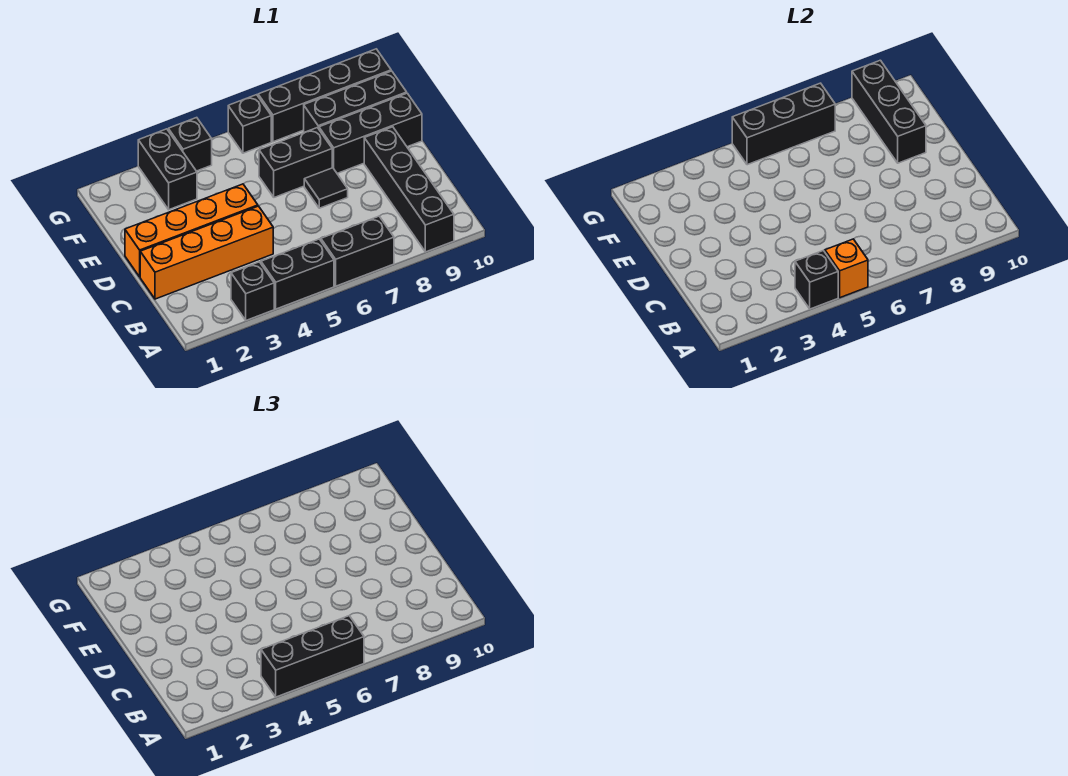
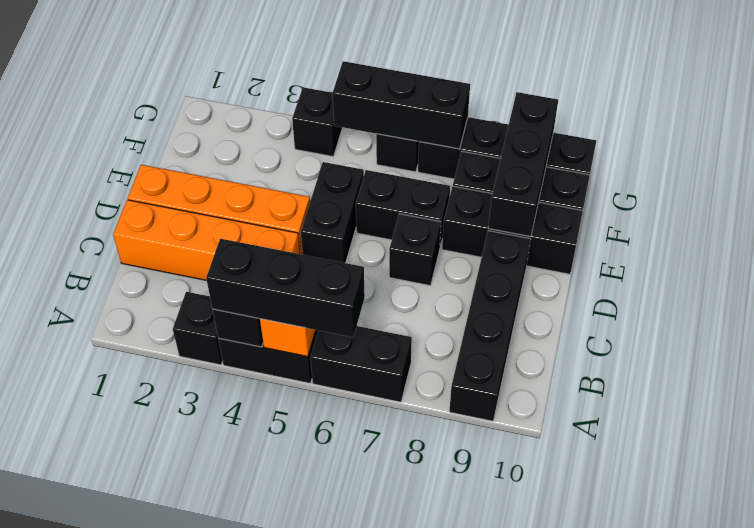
black tile D7 level 1 -> black brick D7 level 1
black brick F3:G3 level 1 -> black brick D5:E5 level 1

